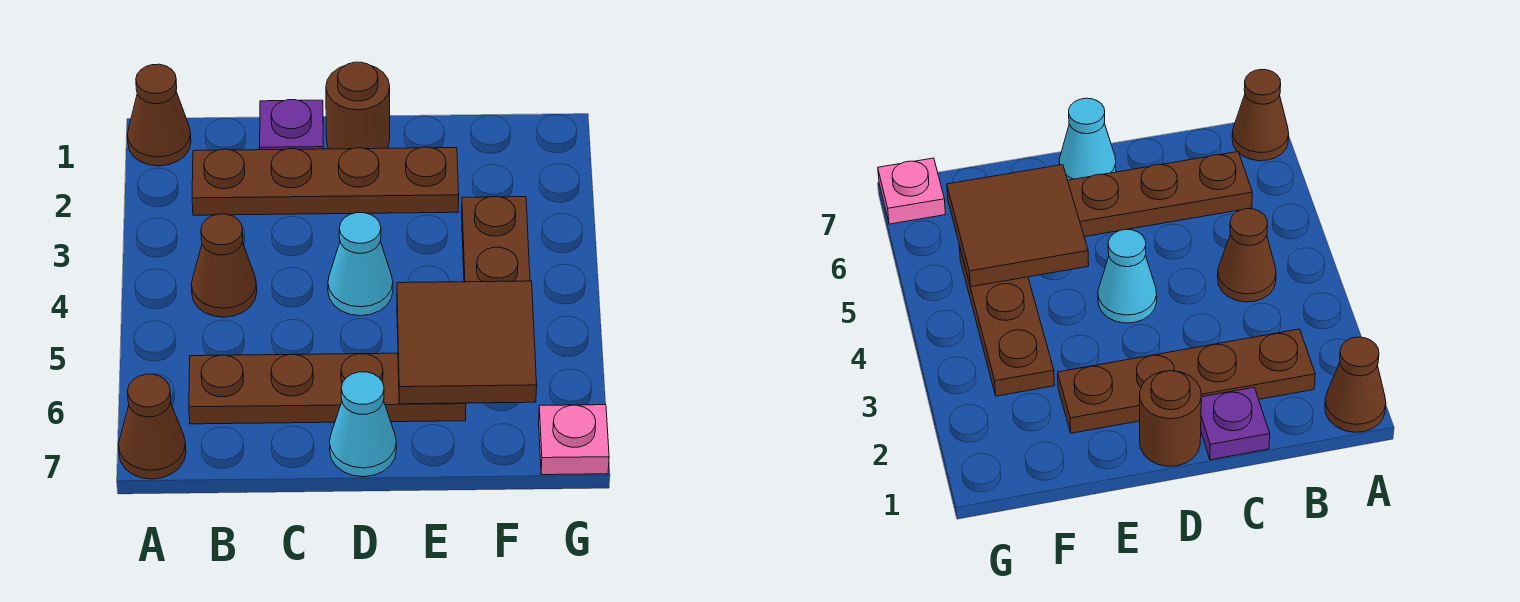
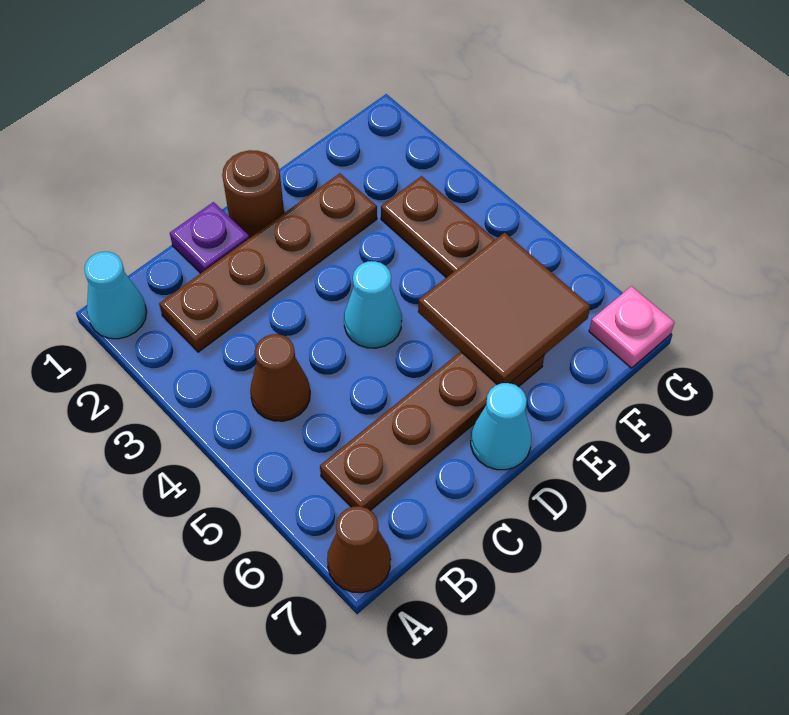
brown cone A1 level 1 -> cyan cone A1 level 1

